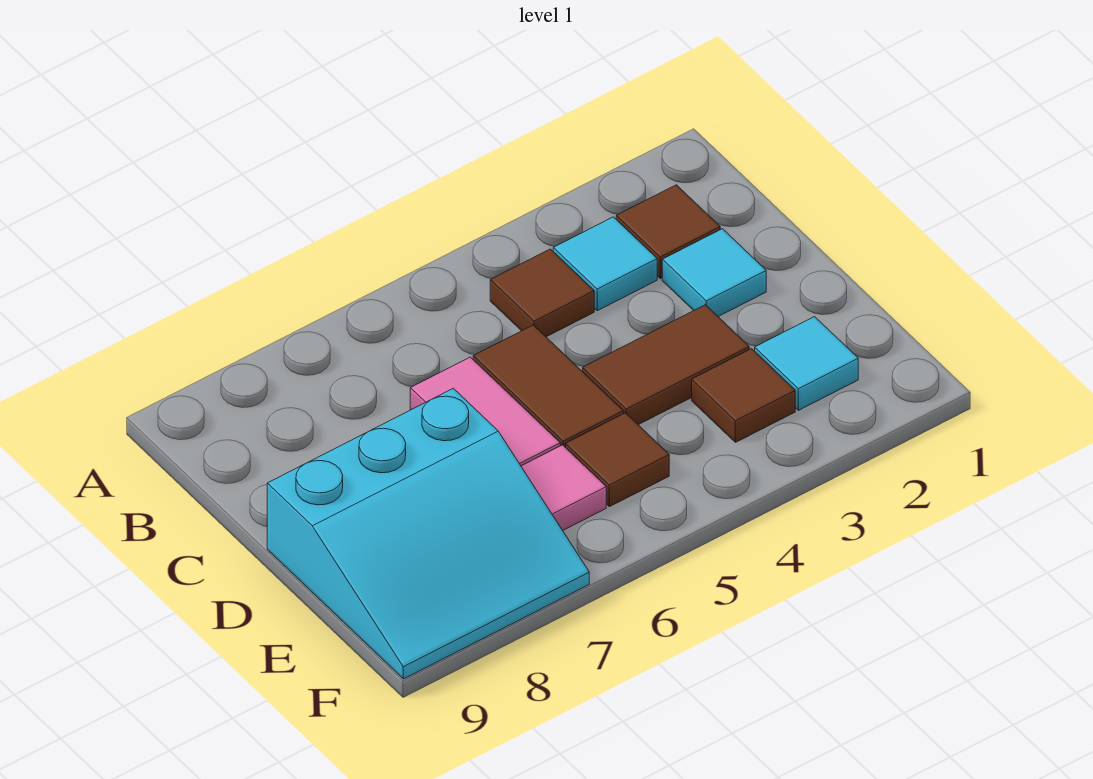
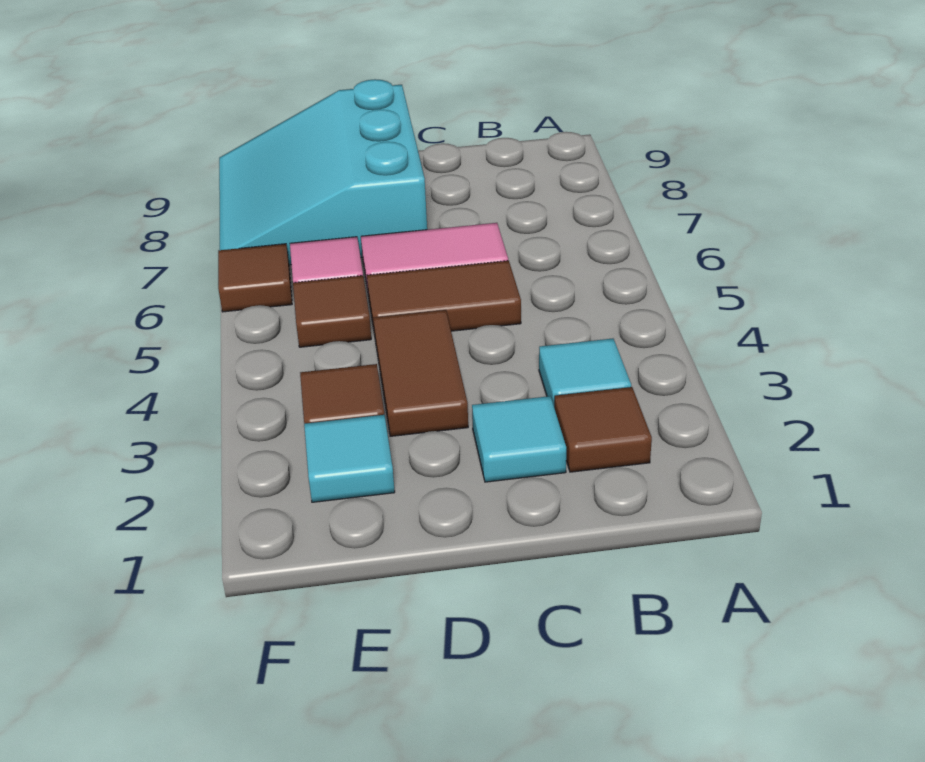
brown tile B4 level 1 -> brown tile F6 level 1

